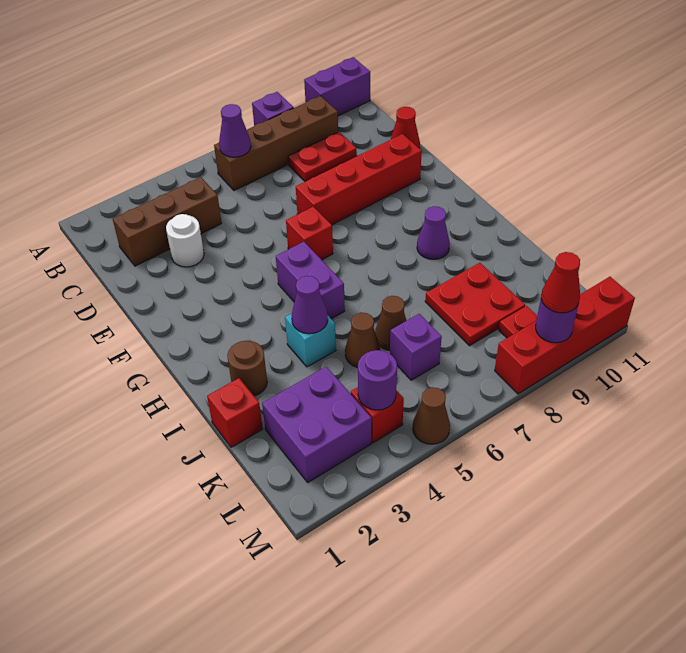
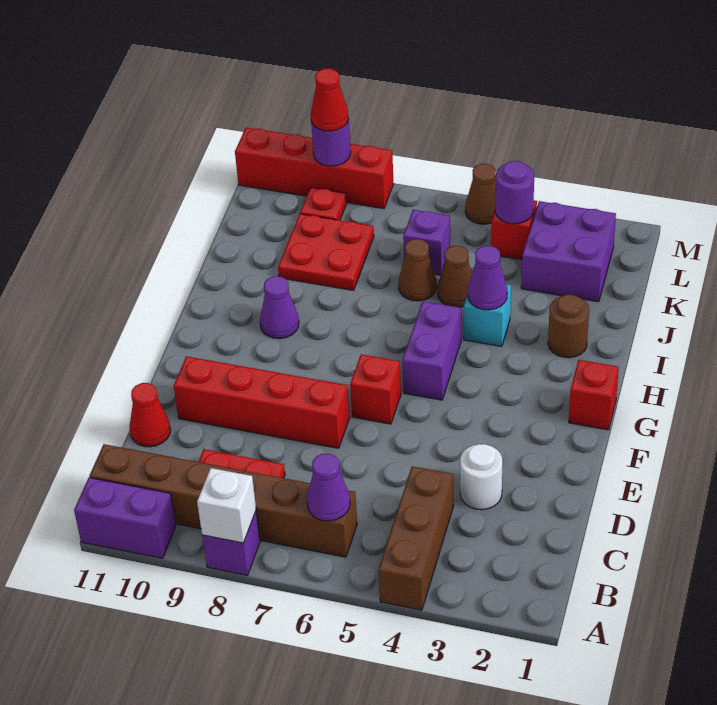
none -> white brick A8 level 2
brown brick B6:B9 level 1 -> brown brick B6:B11 level 1
brown brick C2:C4 level 1 -> brown brick A4:C4 level 1
red brick J1 level 1 -> red brick G1 level 1

